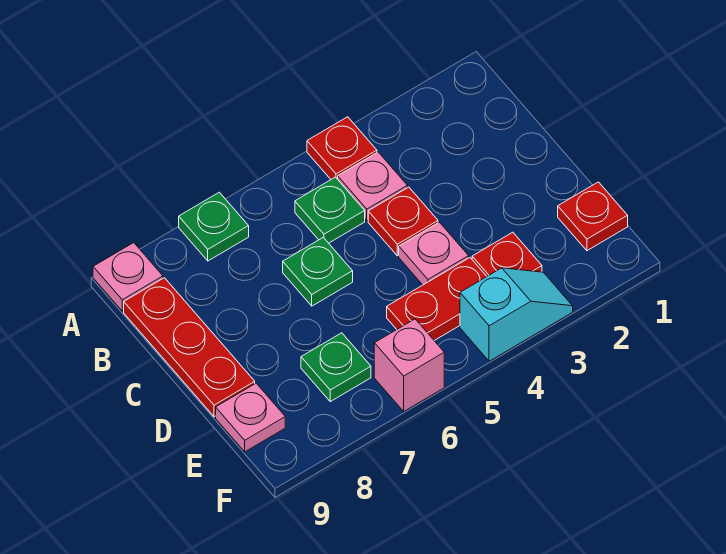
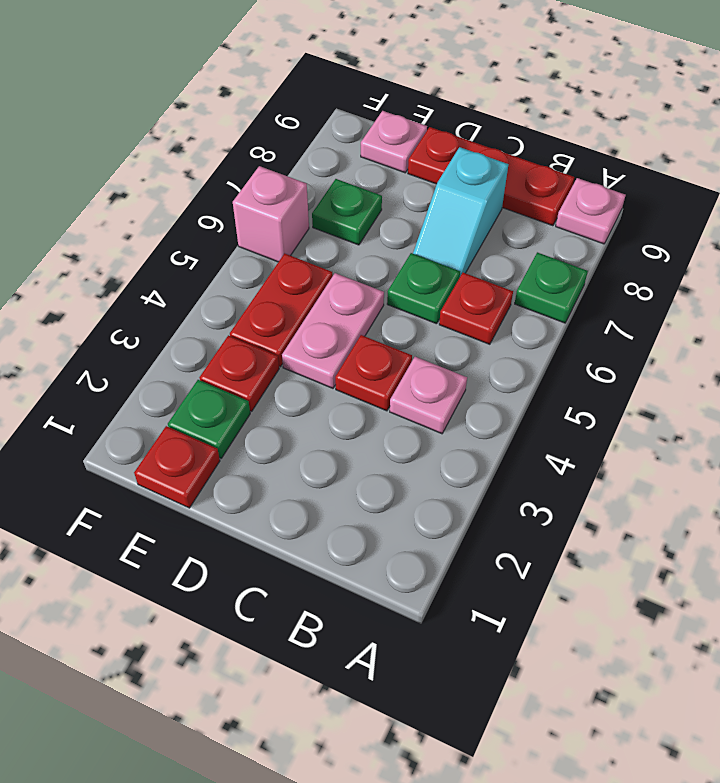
red plate A4 level 1 -> red plate B6 level 1
green plate B5 level 1 -> green plate E2 level 1
pink plate D4 level 1 -> pink plate D4:D5 level 1
cyan slope F3:F4 level 1 top 4 -> cyan slope C7:C8 level 1 top 8

